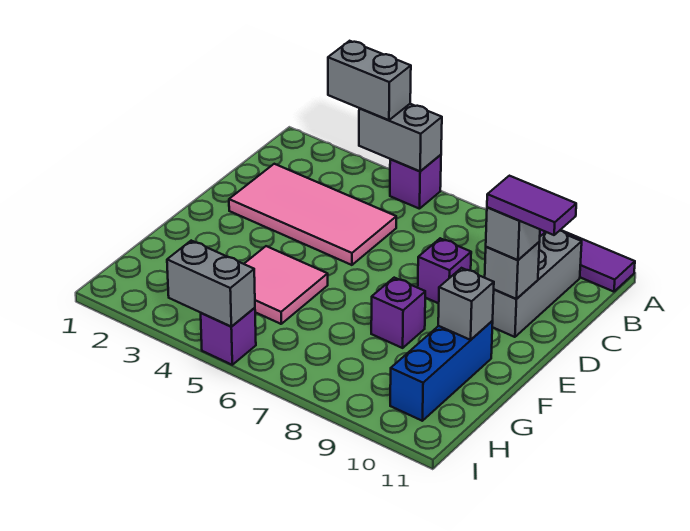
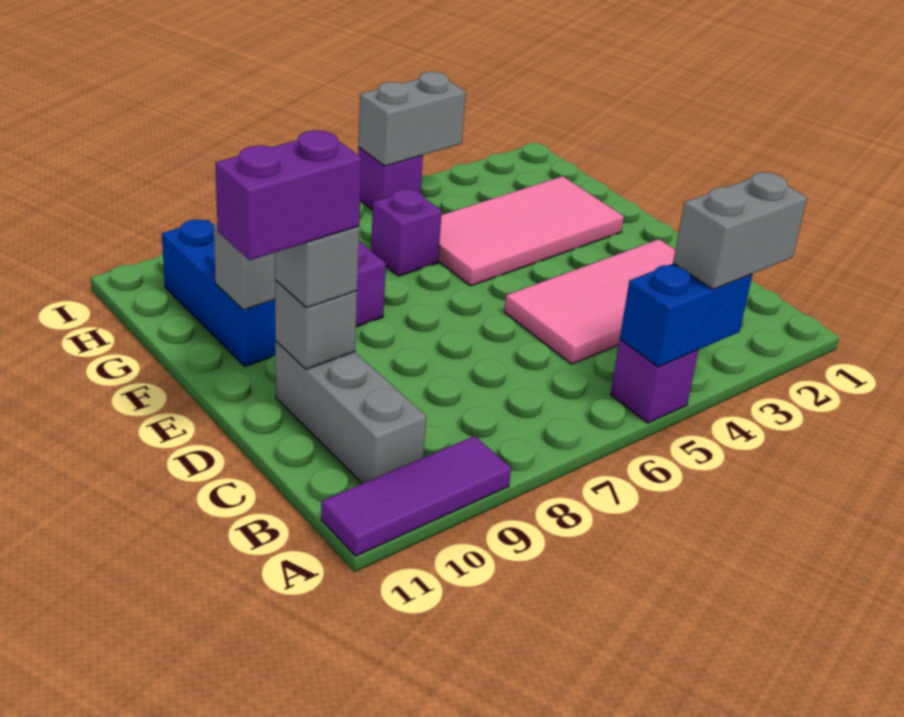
grey brick A4:A5 level 2 -> blue brick A4:A5 level 2
purple brick D8 level 1 -> purple brick G6 level 1
purple tile D10:D11 level 4 -> purple brick D10:D11 level 4
pink tile F4:G5 level 1 -> pink tile F2:G5 level 1

